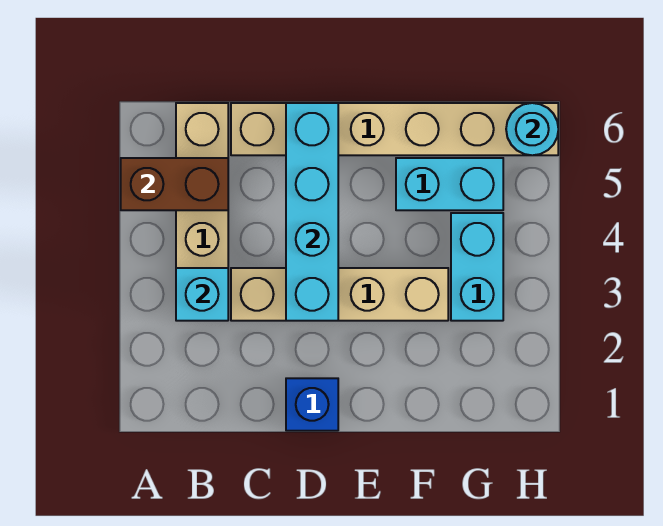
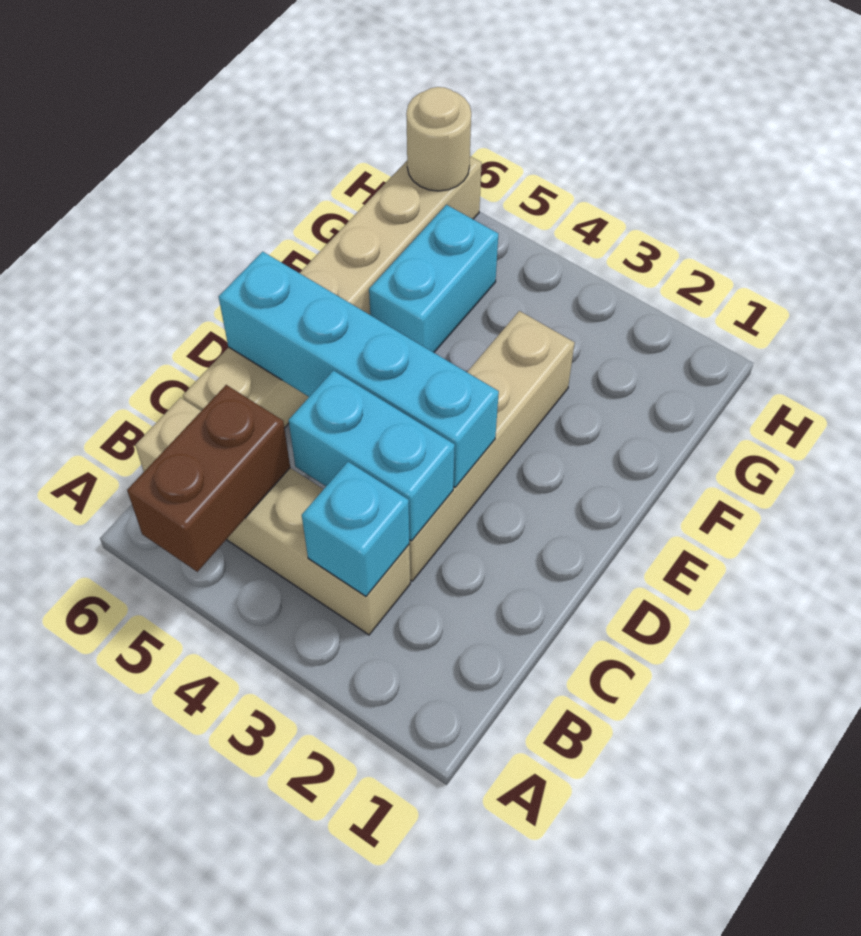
blue brick D1 level 1 -> none
cyan brick G3:G4 level 1 -> cyan brick C3:C4 level 2
cyan round brick H6 level 2 -> tan round brick H6 level 2

